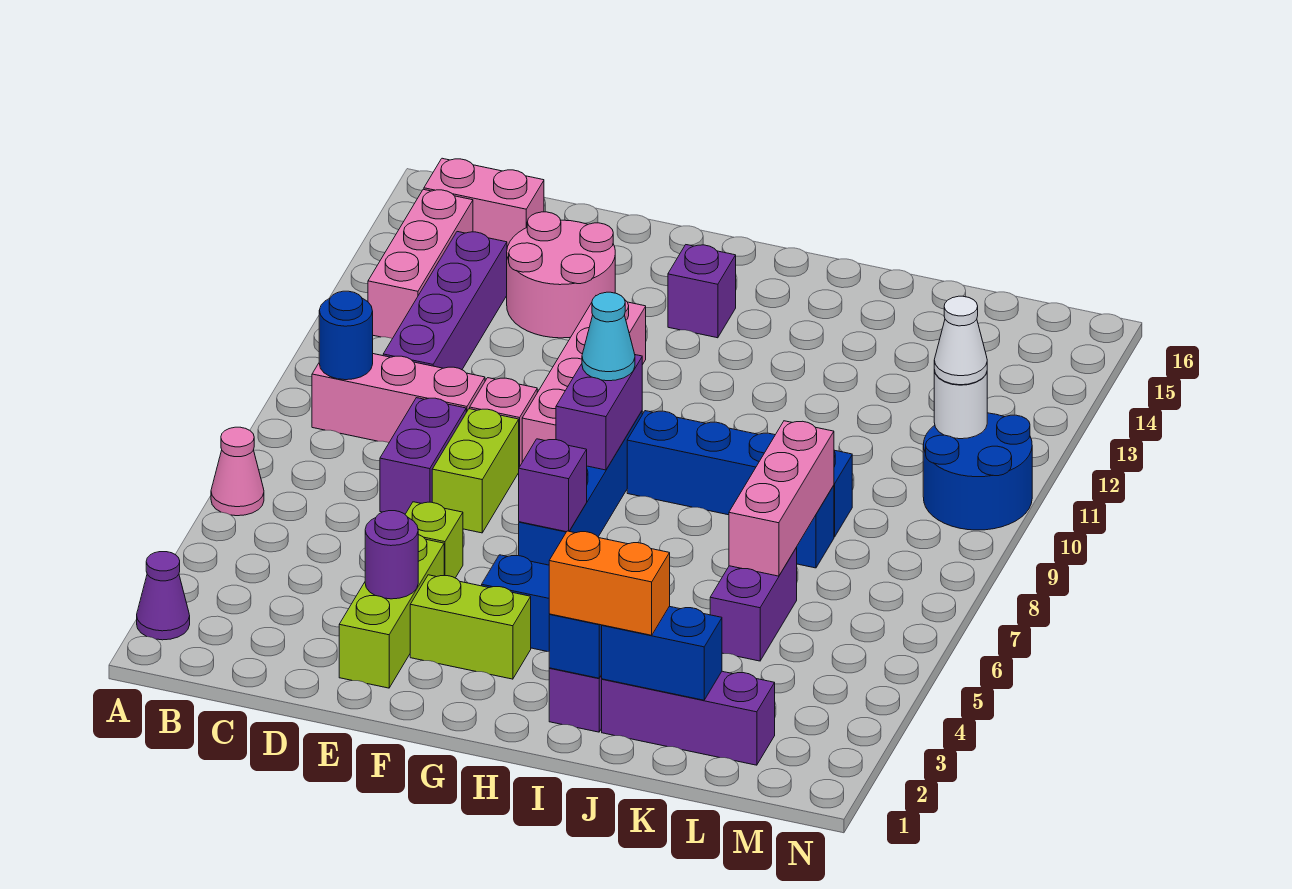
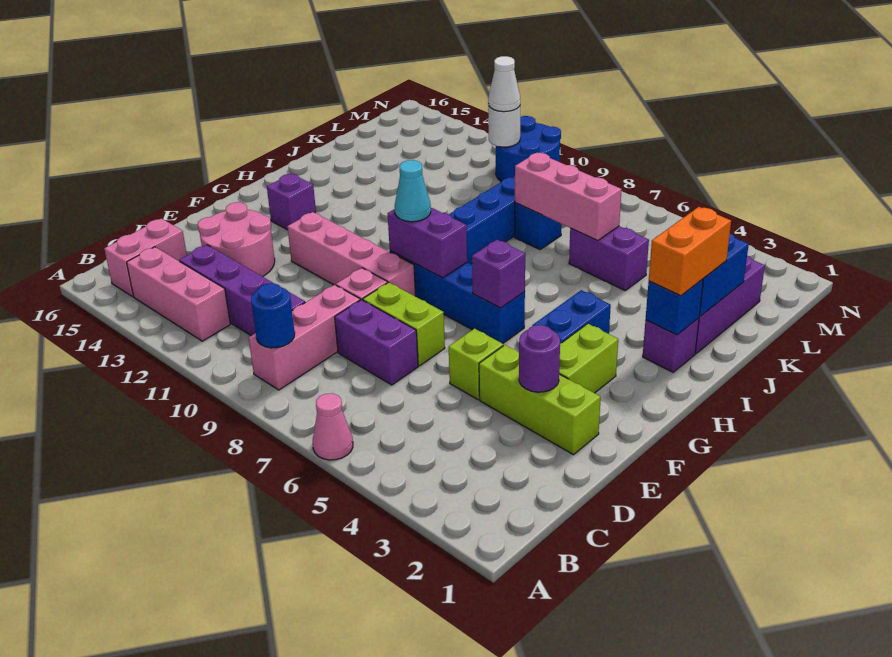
purple cone A2 level 1 -> none

